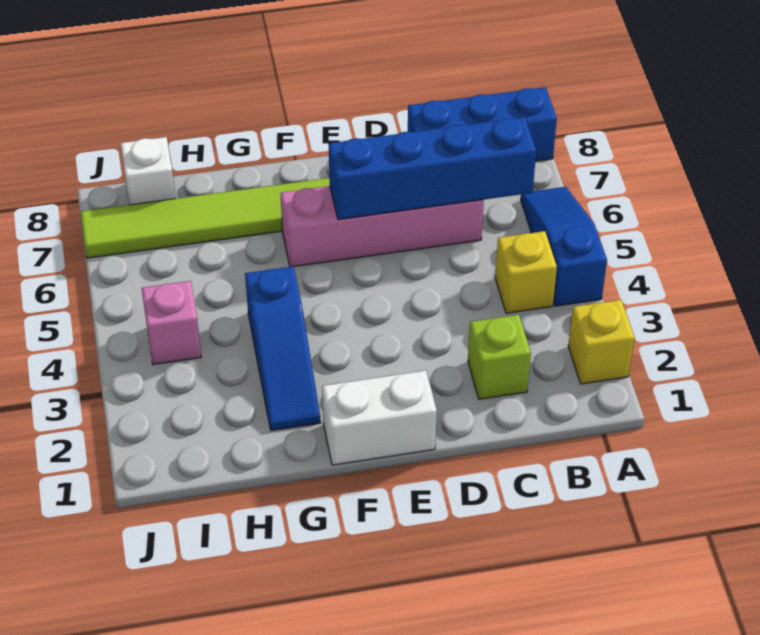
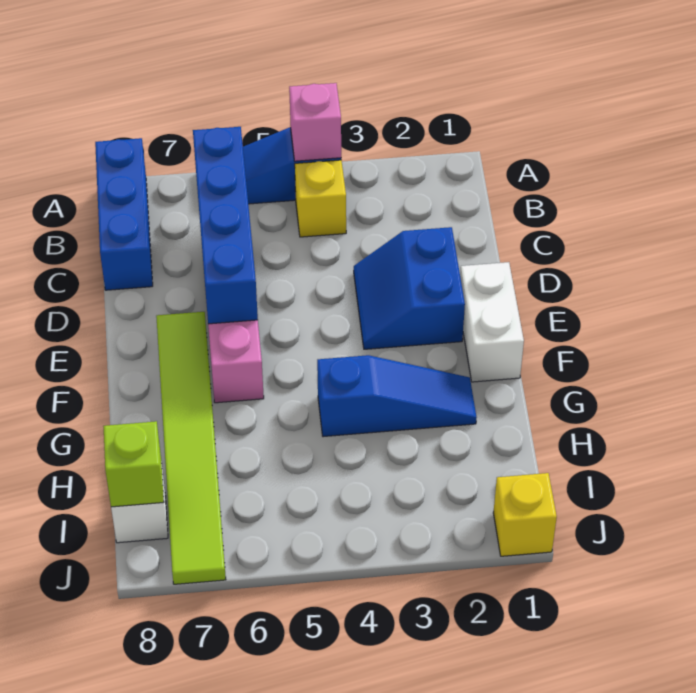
yellow brick A2 level 1 -> yellow brick J1 level 1
lime brick C2 level 1 -> lime brick I8 level 2
none -> blue slope D2:E3 level 1 top 2
pink brick I4 level 1 -> pink brick A4 level 2

